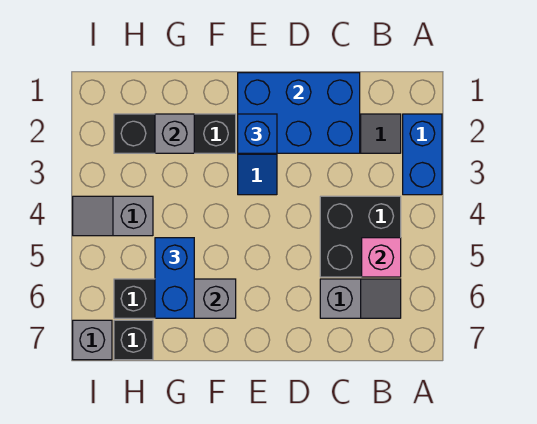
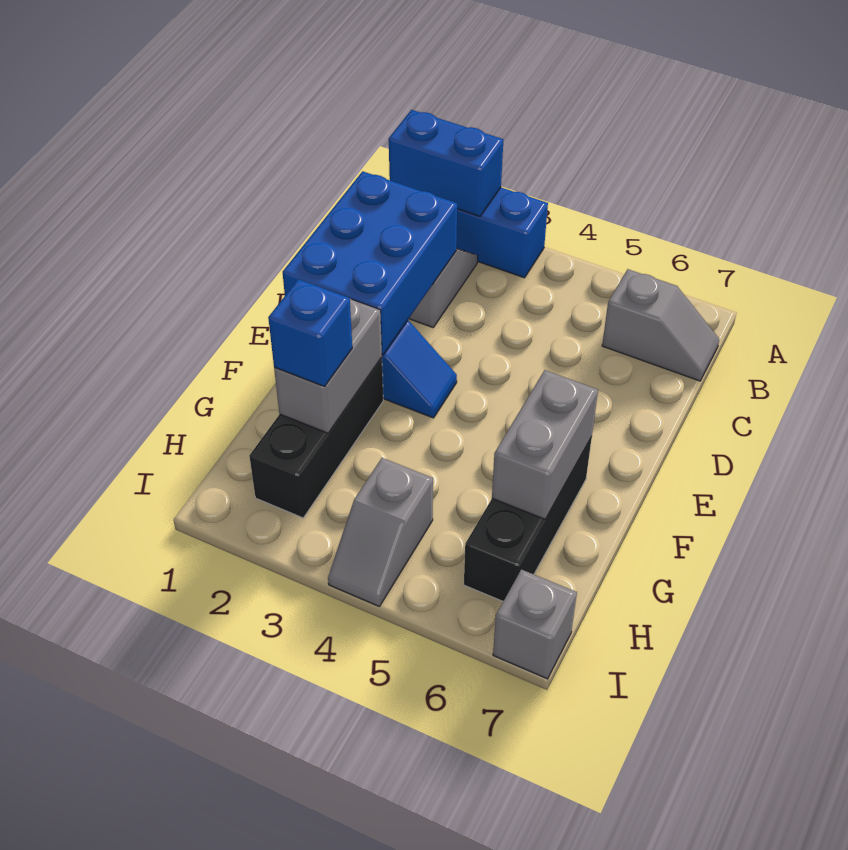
black brick B4:C5 level 1 -> none
pink brick B5 level 2 -> none
grey slope B6:C6 level 1 top C -> grey slope B6:B7 level 1 top 6
blue brick E2 level 3 -> blue brick G2 level 3
grey brick G2 level 2 -> grey brick F2:G2 level 2
blue brick G5:G6 level 3 -> blue brick A1:A2 level 2
black brick H7 level 1 -> none

